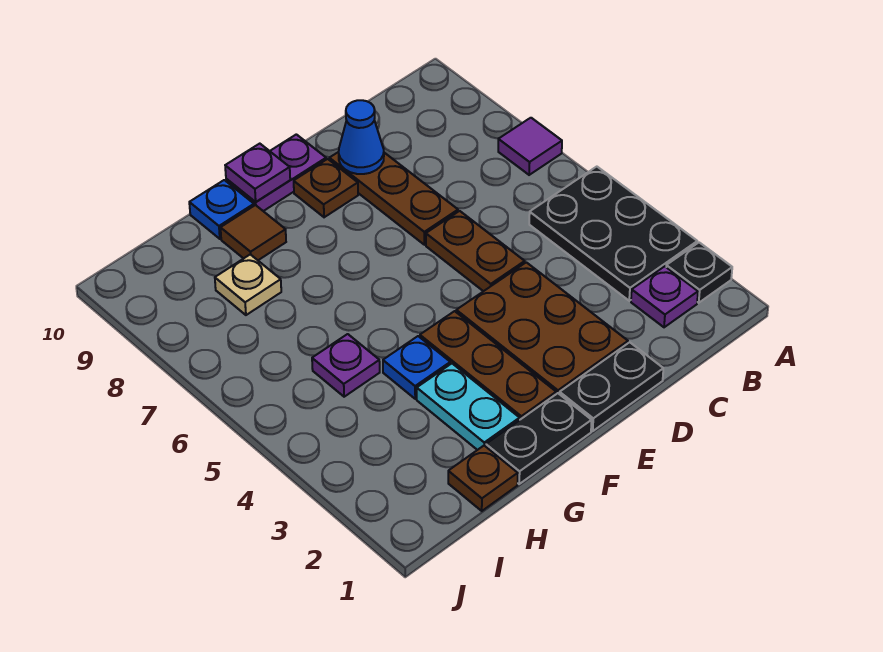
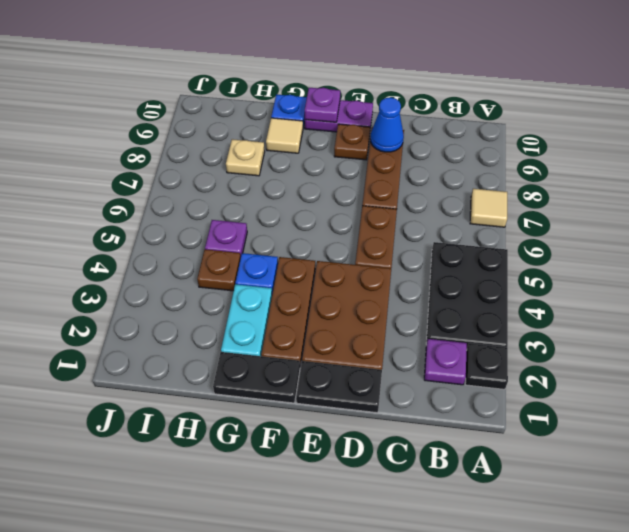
purple tile A7 level 1 -> tan tile A7 level 1
brown tile G9 level 1 -> tan tile G9 level 1
brown plate H1 level 1 -> brown plate H4 level 1

